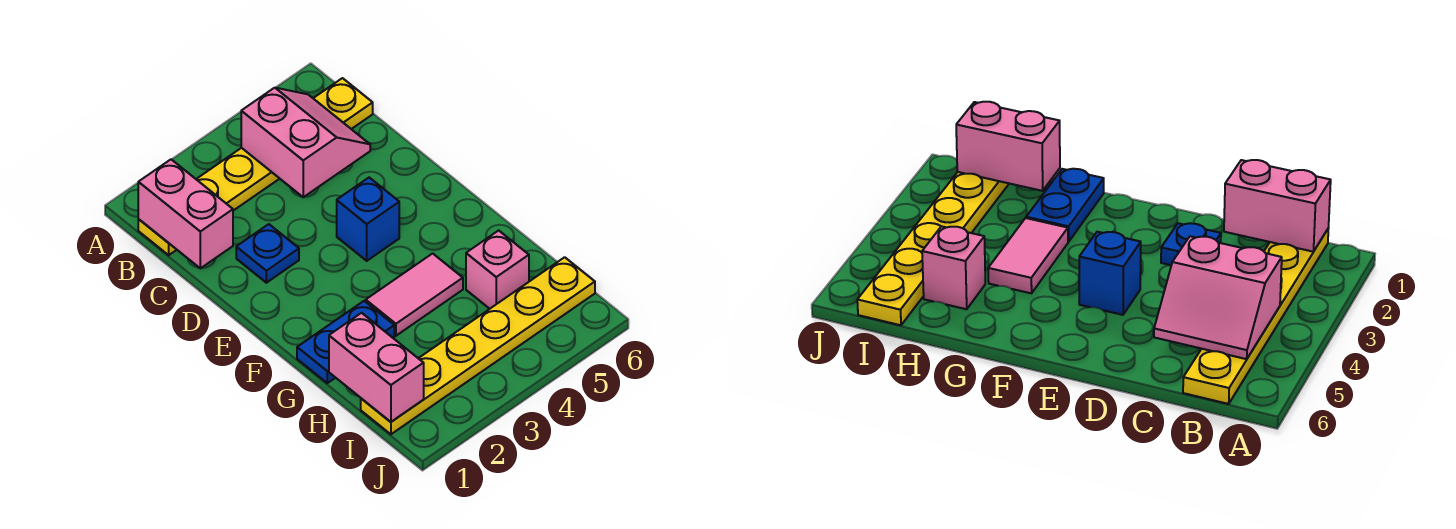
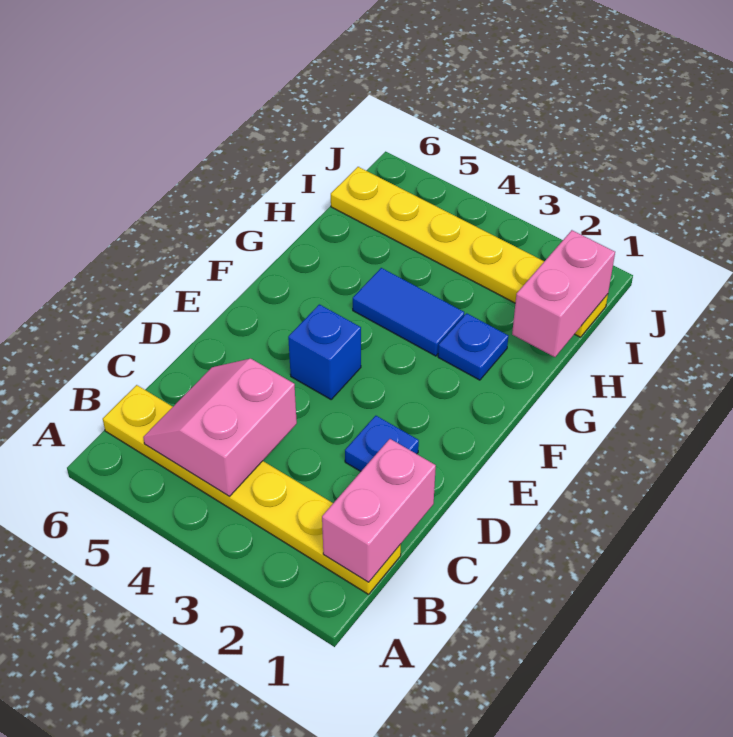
blue plate G1:G2 level 1 -> blue plate G2 level 1
pink tile G3:G4 level 1 -> blue tile G3:G4 level 1
pink brick H5 level 1 -> none

